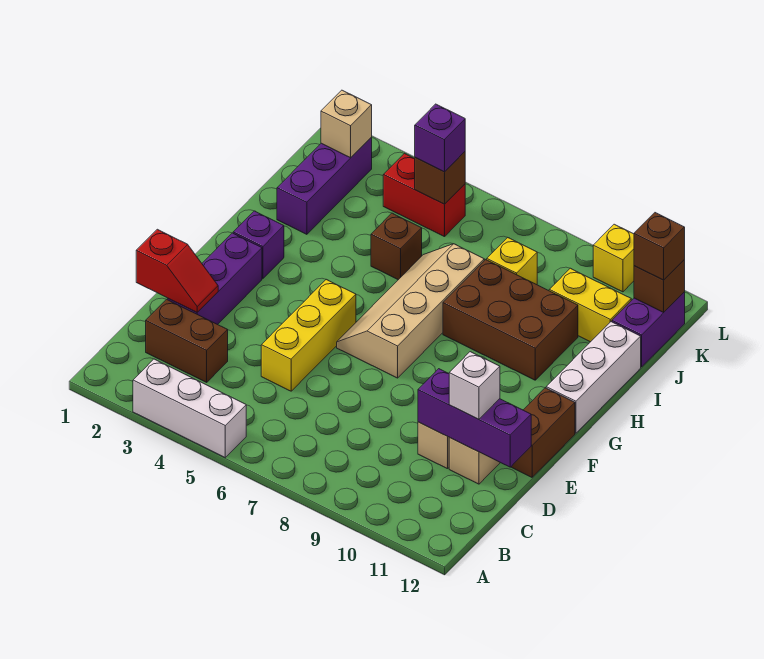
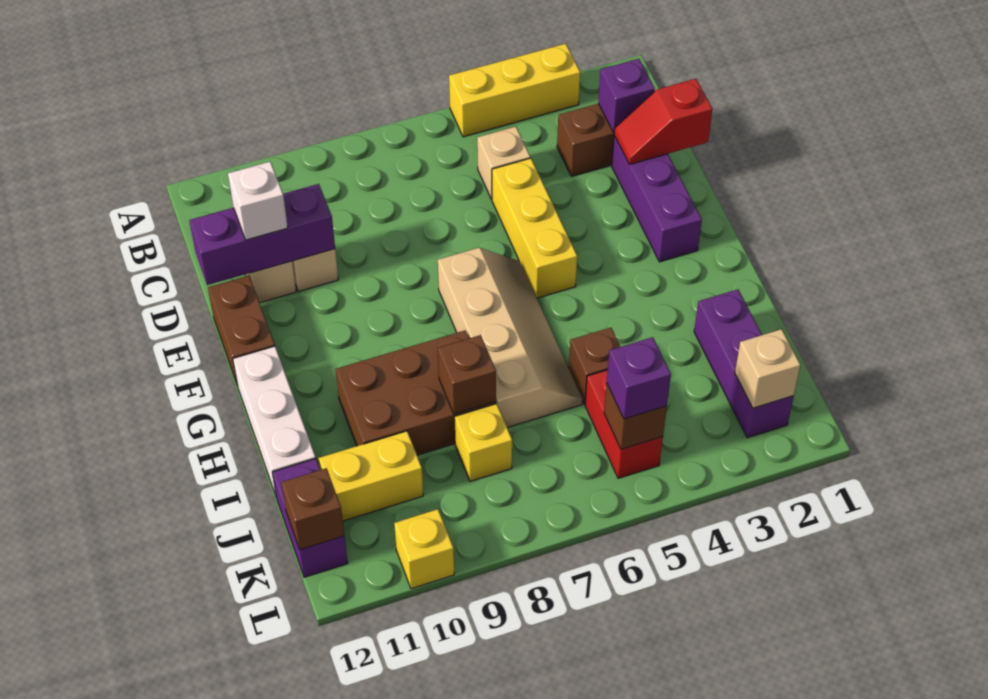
white brick A3:A5 level 1 -> yellow brick A3:A5 level 1
none -> tan brick C5 level 1
purple brick G2 level 1 -> purple brick C2 level 2
red brick K4:K5 level 1 -> red brick J5:K5 level 1
brown brick K12 level 3 -> brown brick I8 level 2

